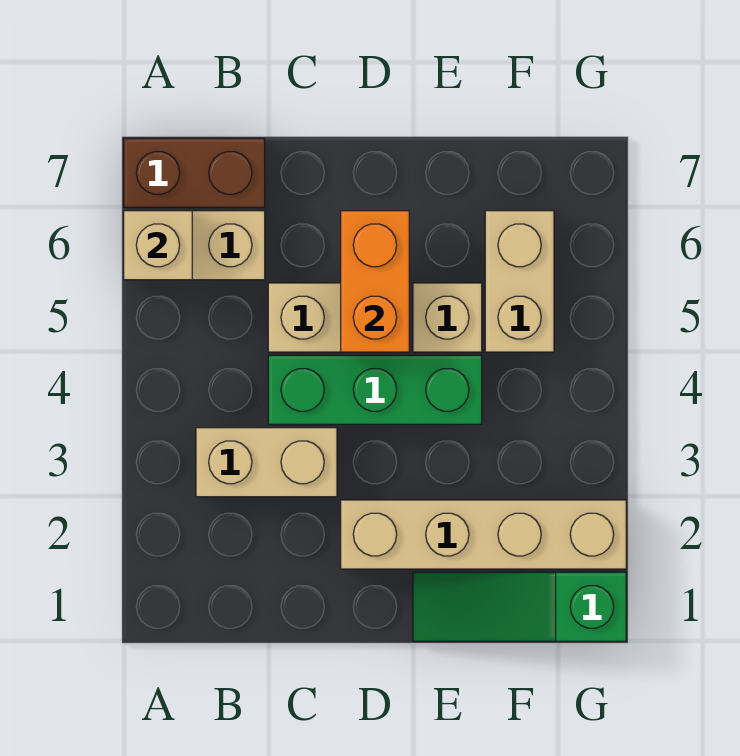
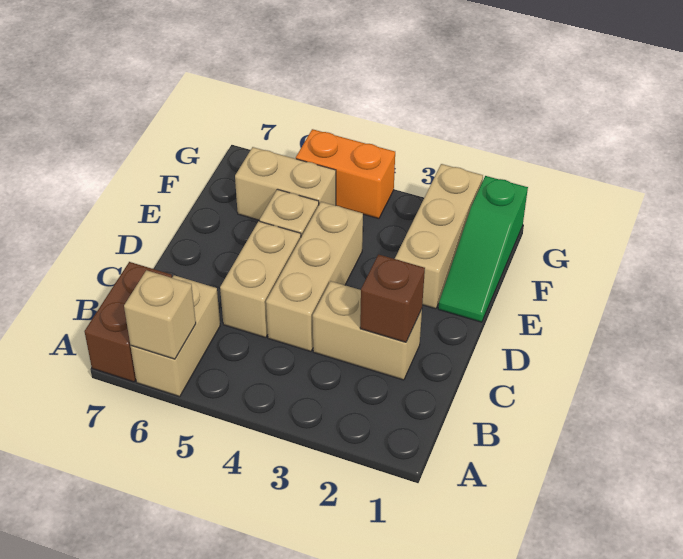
tan brick B3:C3 level 1 -> tan brick C2:C3 level 1
none -> brown brick C2 level 2
green brick C4:E4 level 1 -> tan brick C4:E4 level 1
tan brick D2:G2 level 1 -> tan brick E2:G2 level 1
orange brick D5:D6 level 2 -> orange brick G4:G5 level 1

